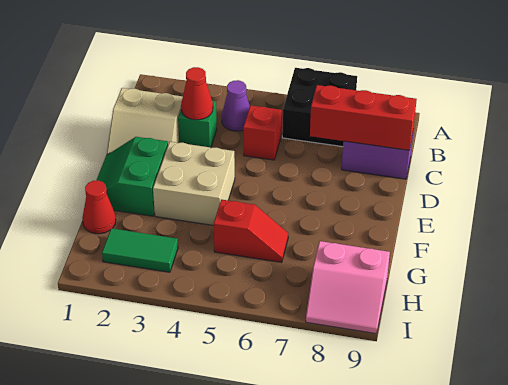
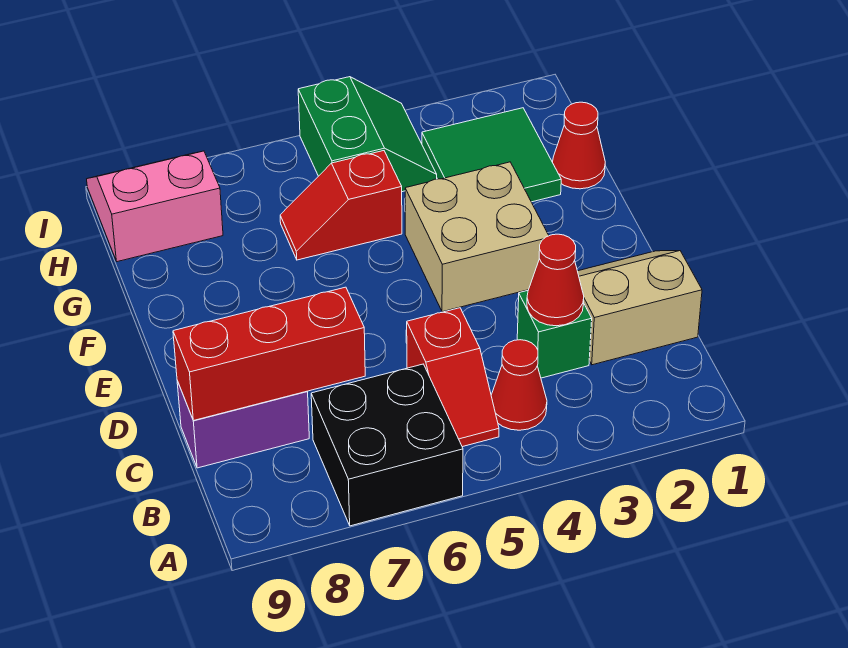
purple cone B4 level 1 -> red cone B4 level 1
green slope E1:F2 level 1 top 2 -> green slope H4:I5 level 1 top 5
green tile H2:H3 level 1 -> green tile G2:H3 level 1

